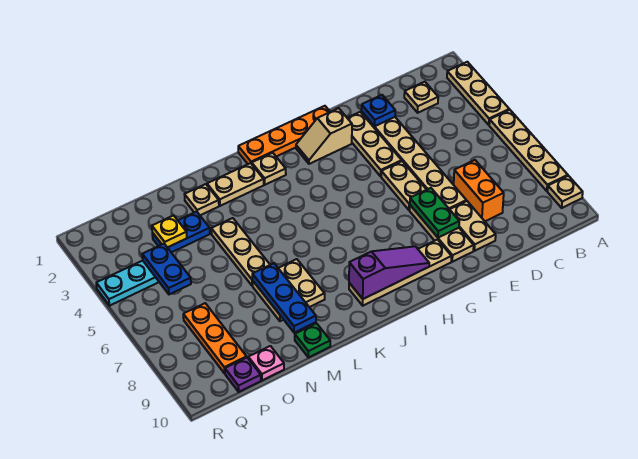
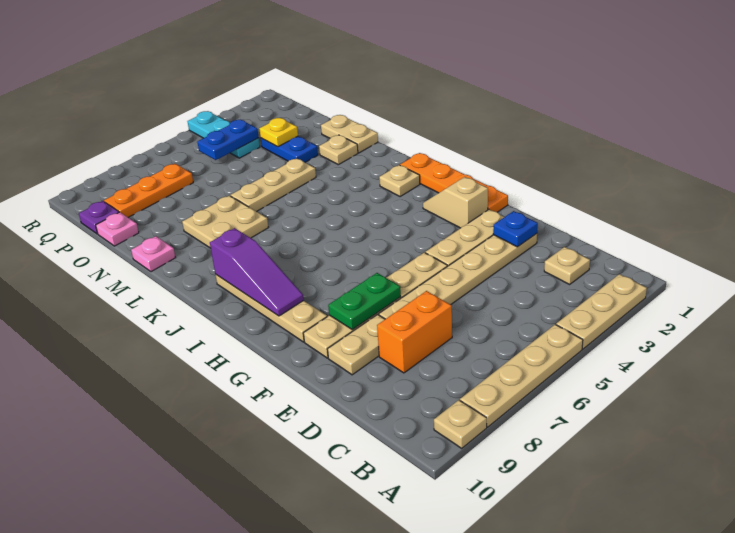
tan plate K2:L2 level 1 -> tan plate M1:N1 level 1
blue plate M7:M9 level 2 -> none
green plate M10 level 1 -> pink plate M10 level 1

